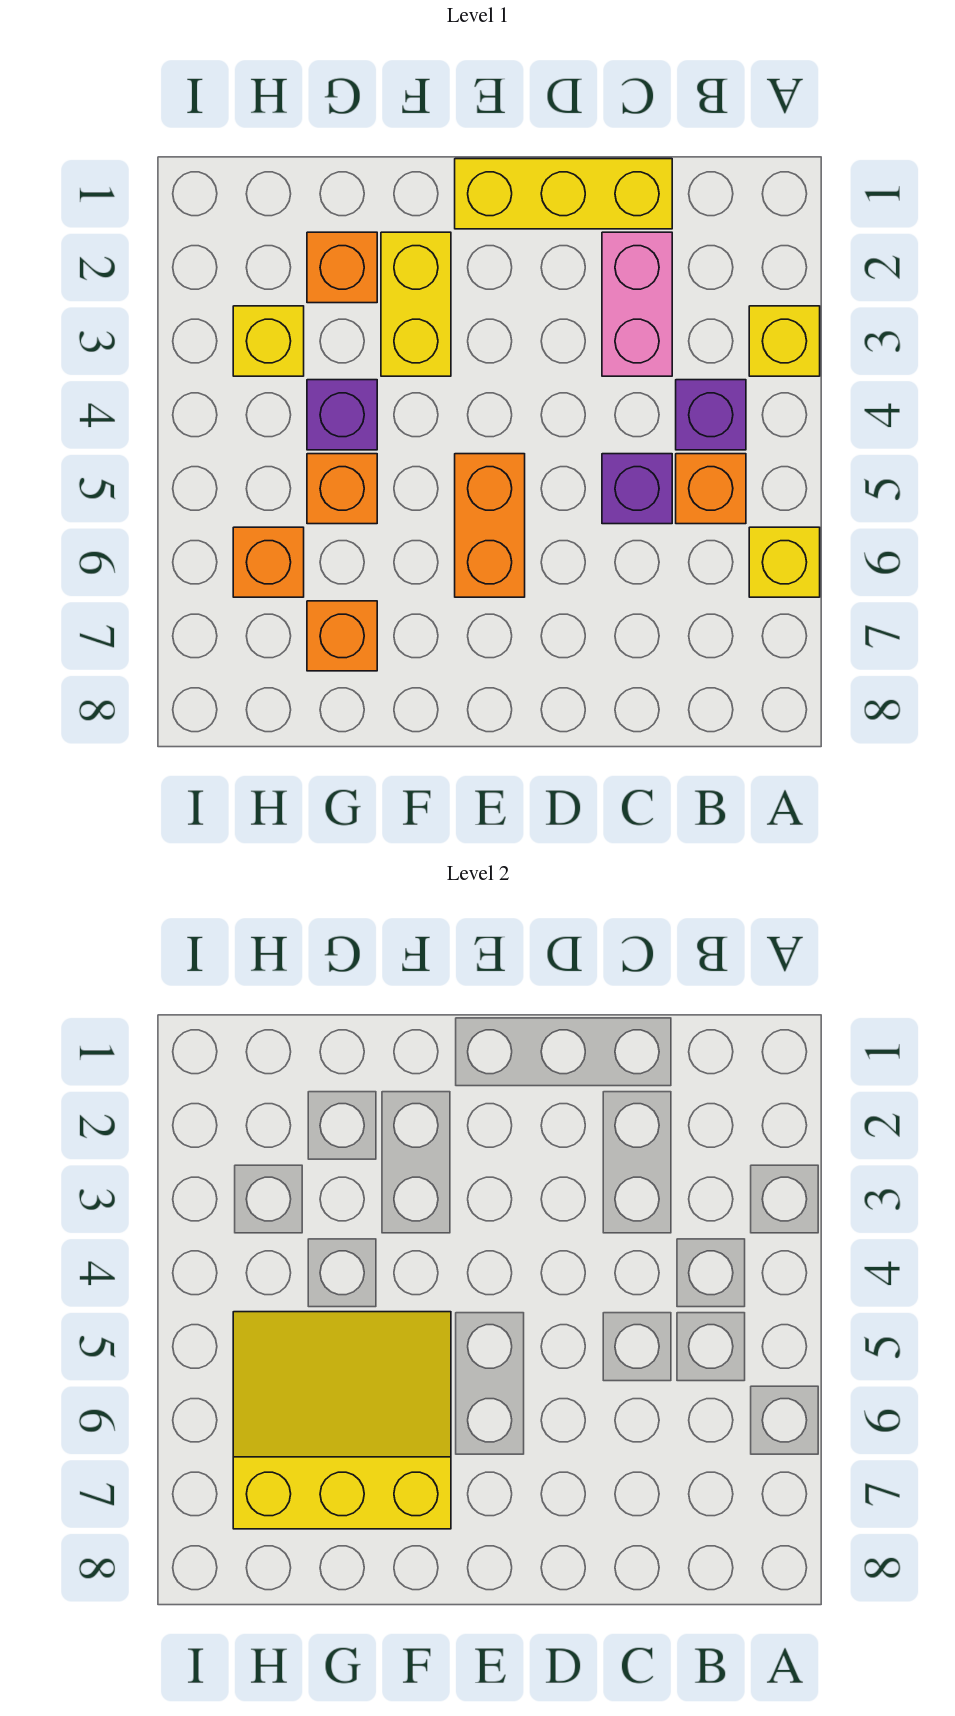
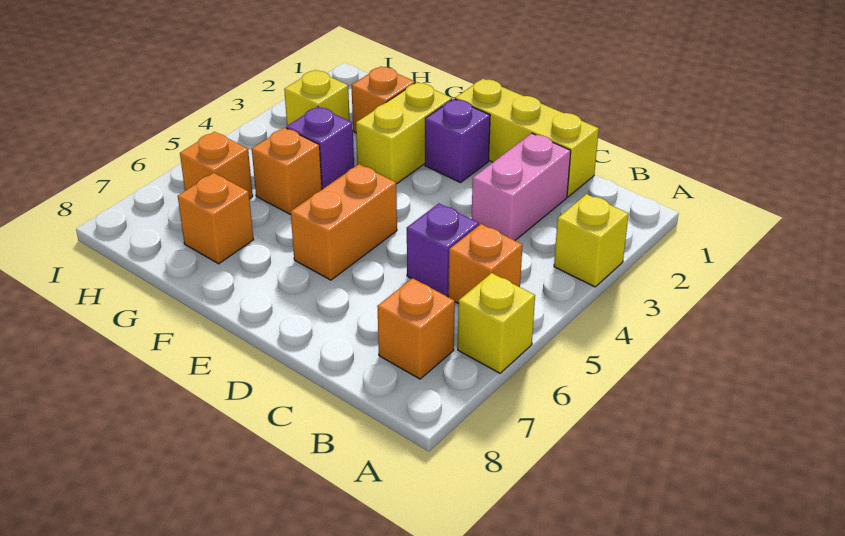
purple brick B4 level 1 -> purple brick E2 level 1
none -> orange brick B7 level 1
yellow slope F5:H7 level 2 top 7 -> none

